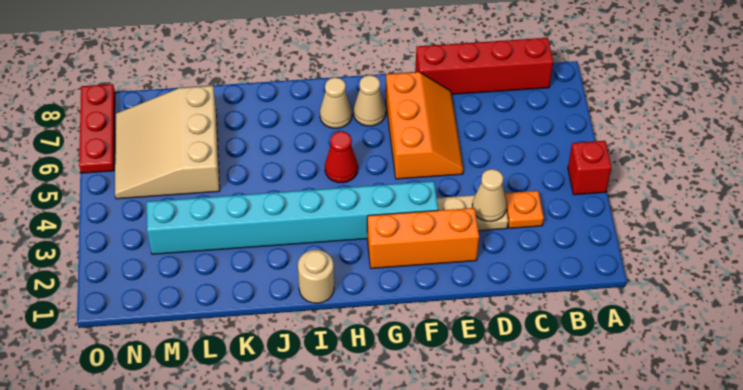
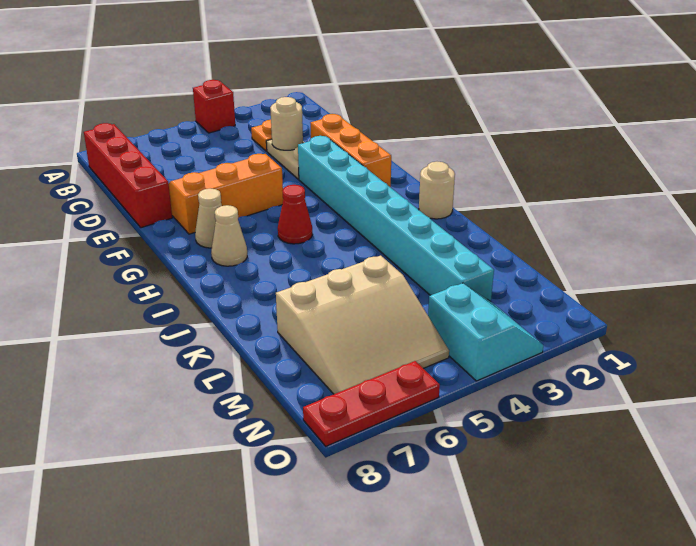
tan cone D3 level 2 -> tan round brick D3 level 2
none -> cyan slope N3:O4 level 1 top 4

